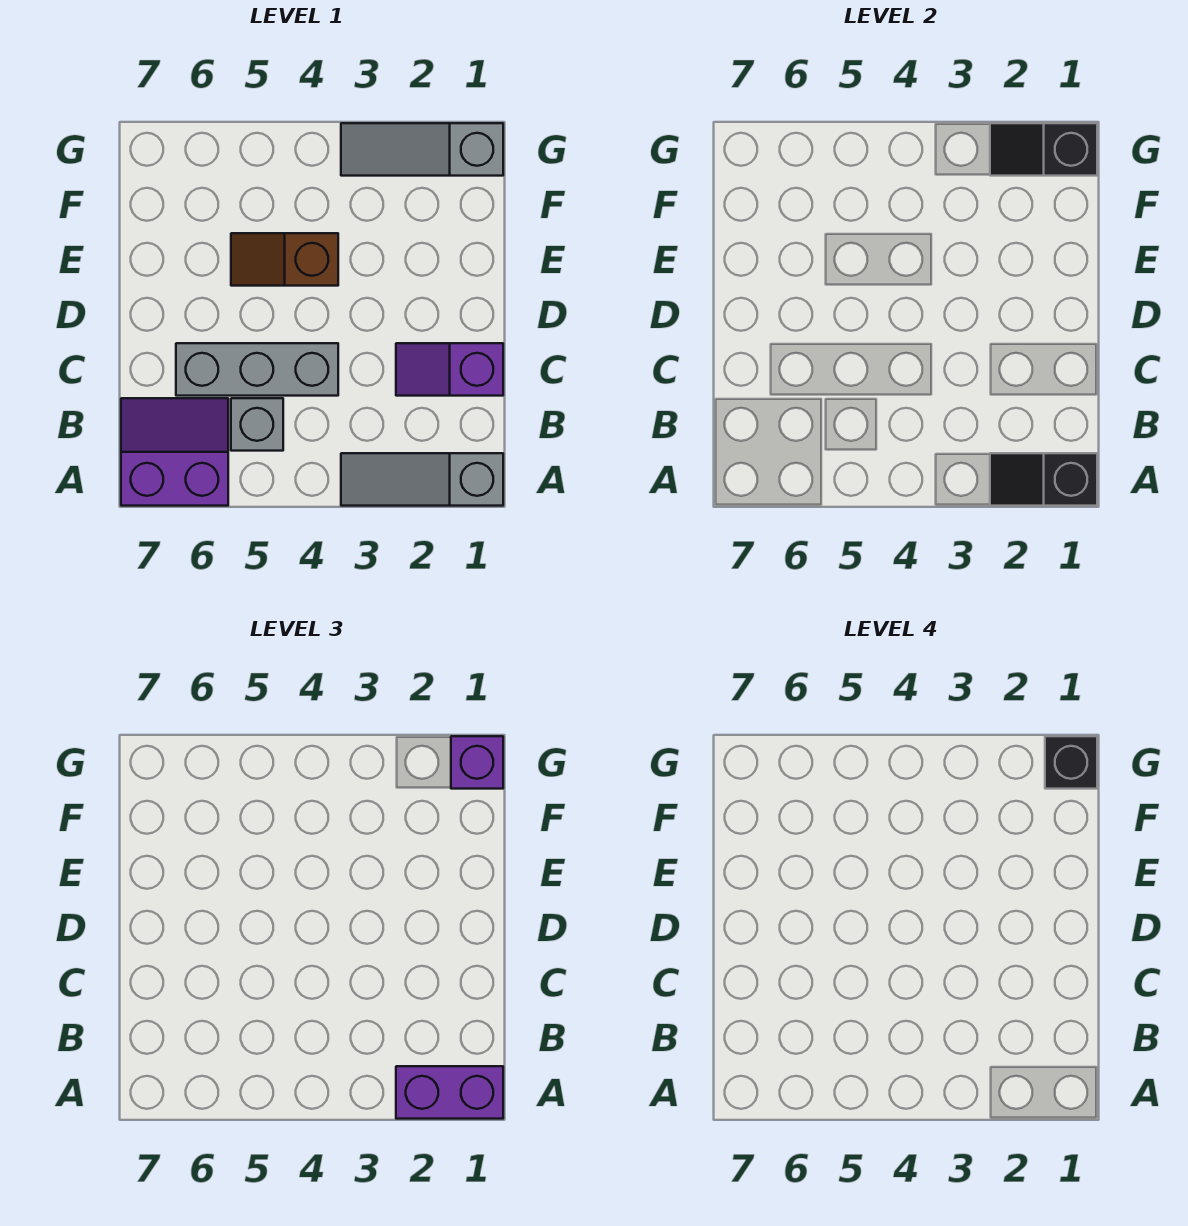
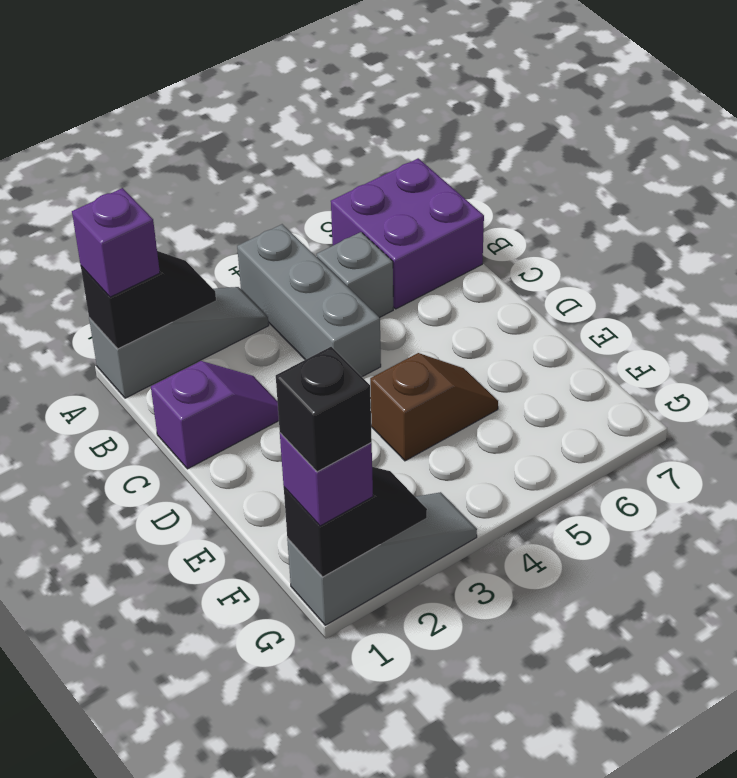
purple brick A1:A2 level 3 -> purple brick A1 level 3
purple slope A6:B7 level 1 top A -> purple brick A6:B7 level 1
grey brick C4:C6 level 1 -> grey brick A4:C4 level 1

